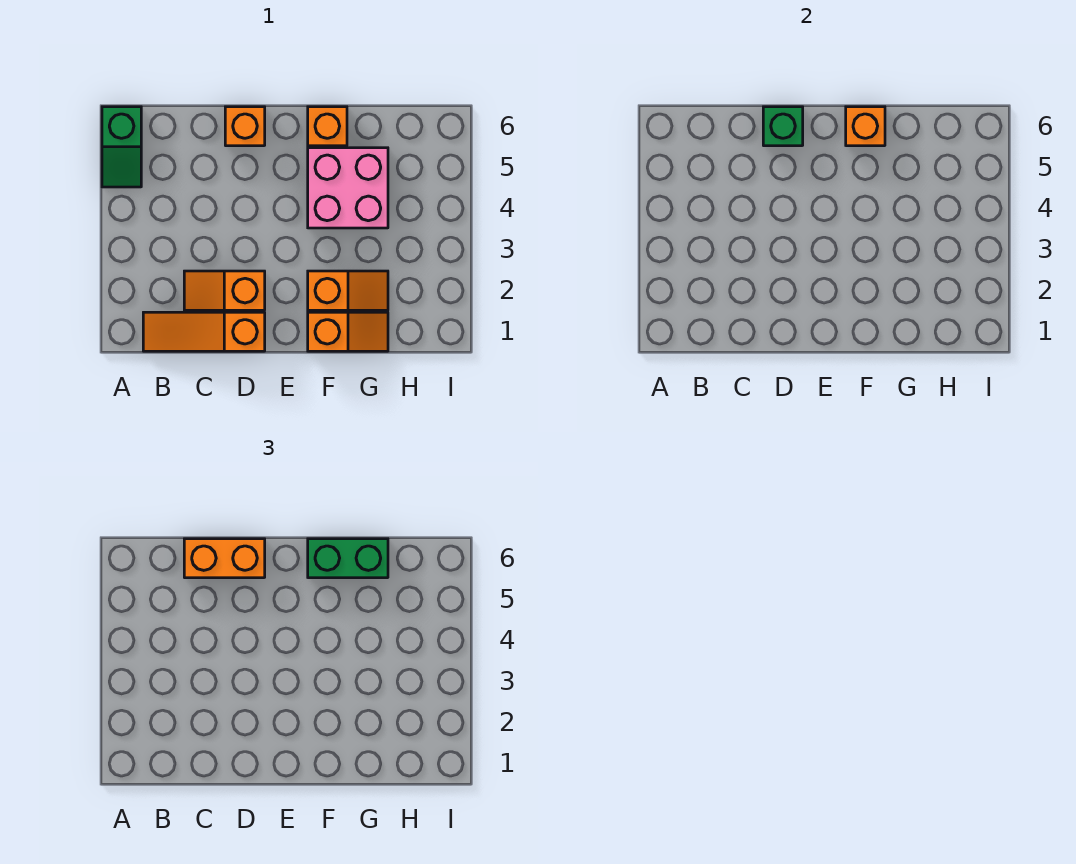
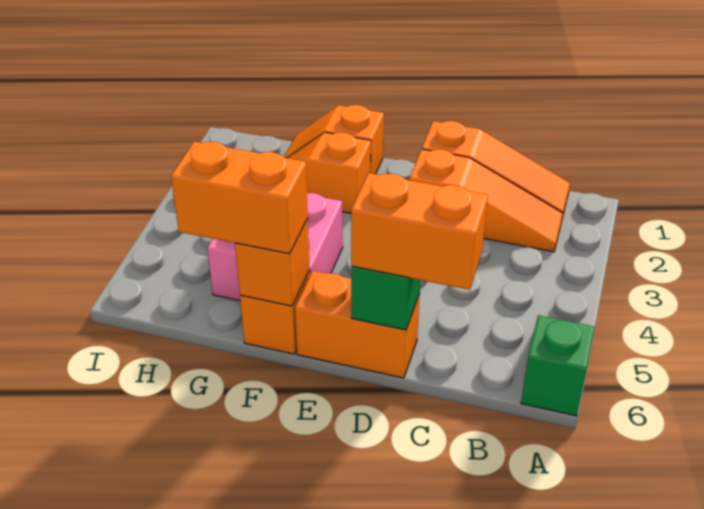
orange slope C2:D2 level 1 top D -> orange slope B2:D2 level 1 top D
orange brick D6 level 1 -> orange brick D6:E6 level 1
green brick F6:G6 level 3 -> orange brick F6:G6 level 3

